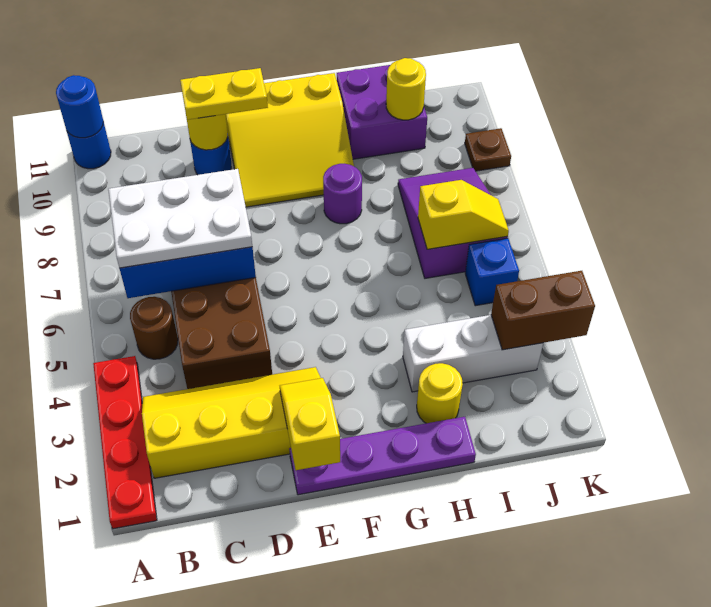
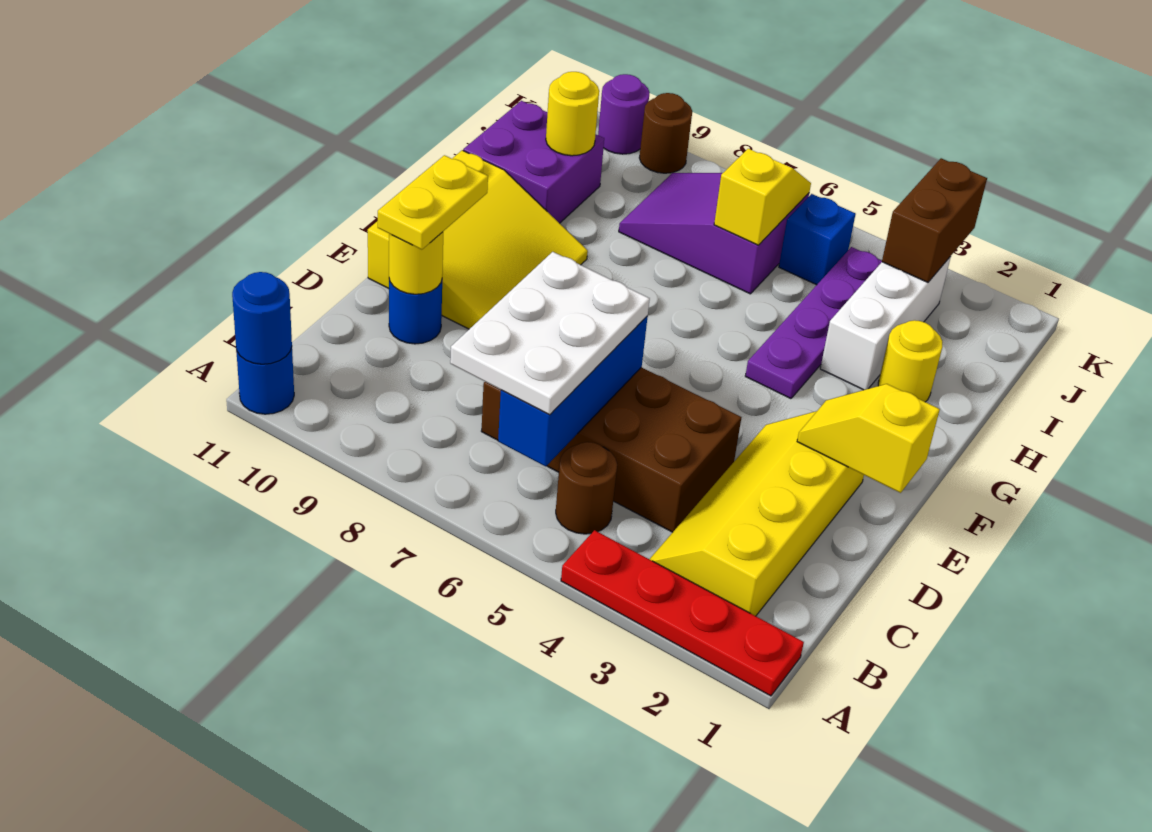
purple plate E1:H1 level 1 -> purple plate G4:J4 level 1
purple round brick G8 level 1 -> purple round brick K10 level 1
brown plate K9 level 1 -> brown round brick K9 level 1

